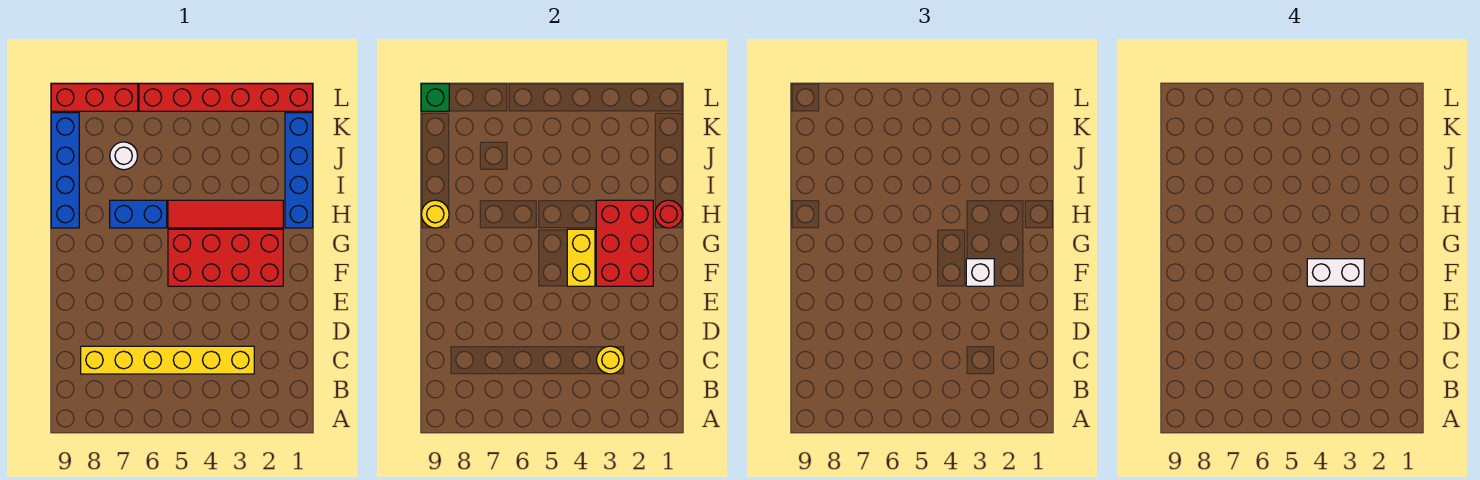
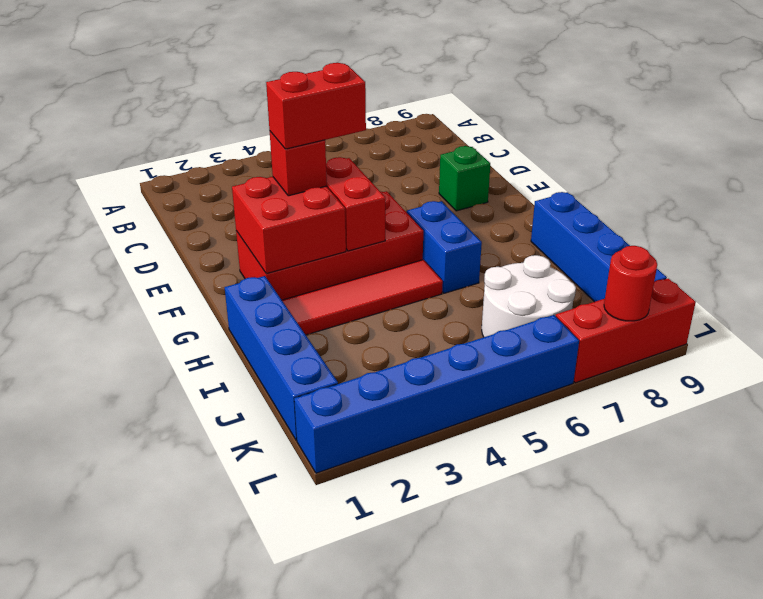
yellow brick C3:C8 level 1 -> none
yellow round brick C3 level 2 -> none
red brick F2:H3 level 2 -> red brick F2:G3 level 2
white brick F3 level 3 -> red brick F3 level 3
white brick F3:F4 level 4 -> red brick F3:F4 level 4
yellow brick F4:G4 level 2 -> red brick F4:G4 level 2
red round brick H1 level 2 -> red round brick L8 level 2
blue brick H6:H7 level 1 -> blue brick G6:H6 level 1
yellow round brick H9 level 2 -> none
white round brick J7 level 1 -> white round brick J6:K7 level 1
red brick L1:L6 level 1 -> blue brick L1:L6 level 1
green brick L9 level 2 -> green brick E8 level 1

